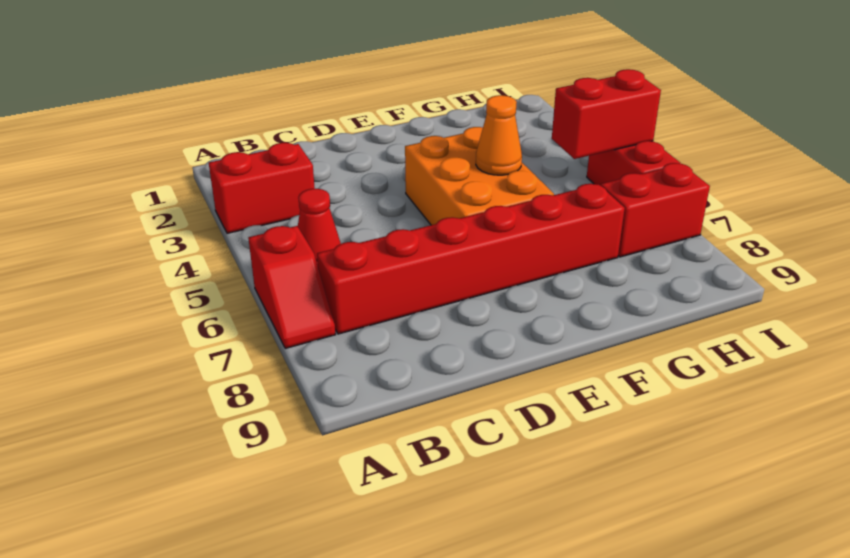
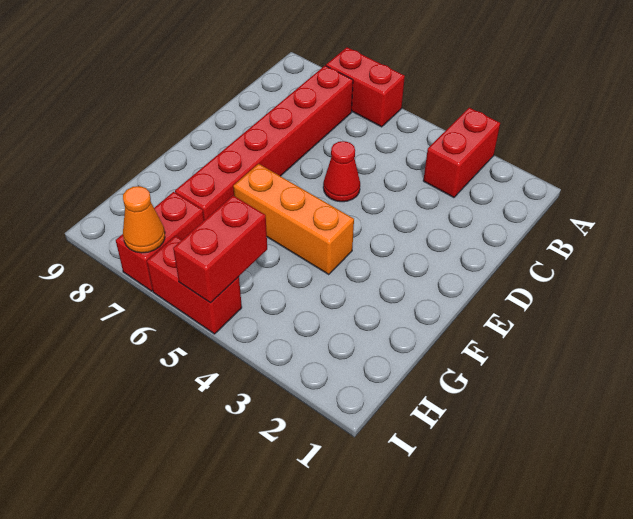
red slope A6:A7 level 1 top 6 -> red brick A6:A7 level 1
red cone B5 level 1 -> red cone D5 level 1
orange brick E4:F6 level 1 -> orange brick F4:F6 level 1
orange cone F5 level 2 -> orange cone I7 level 2

